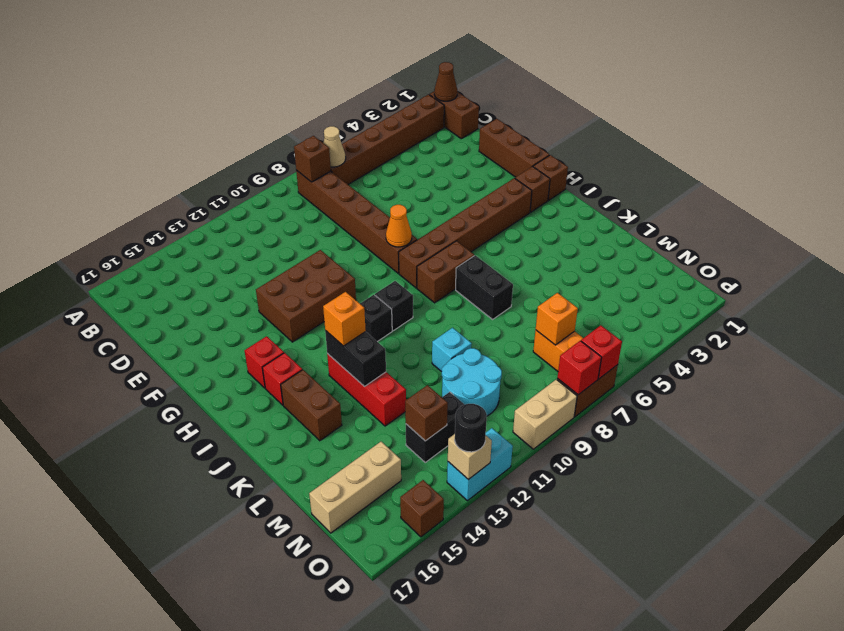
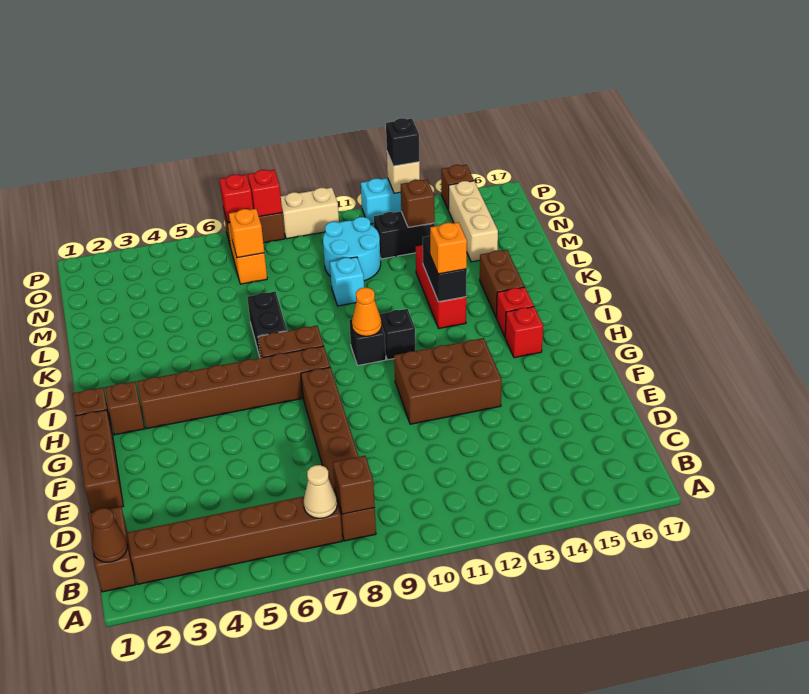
orange cone G8 level 2 -> orange cone I10 level 2
tan brick N15:N17 level 1 -> tan brick M15:O15 level 1
black round brick P13 level 3 -> black brick P13 level 3

